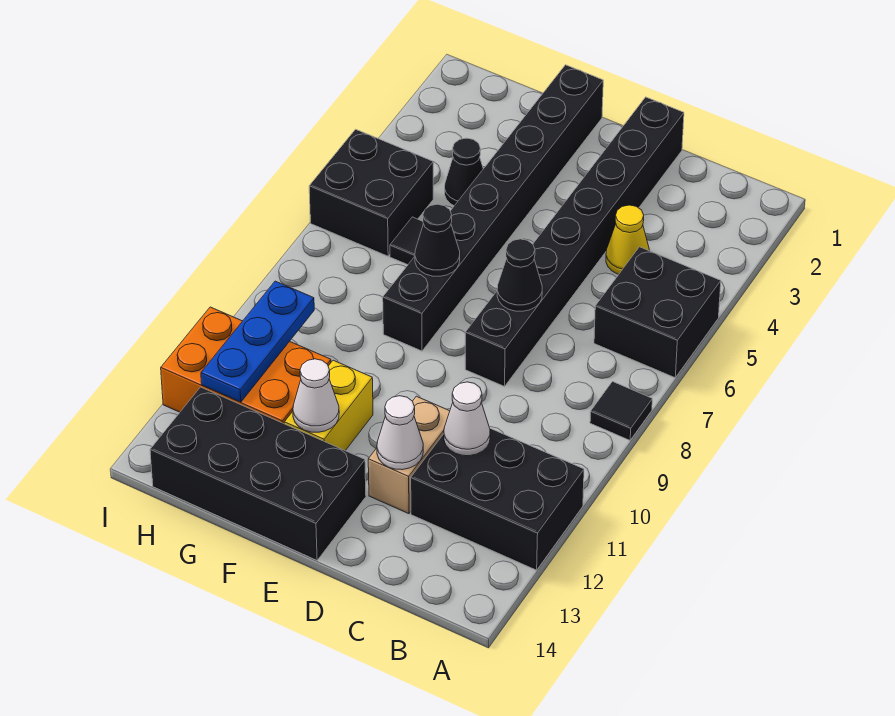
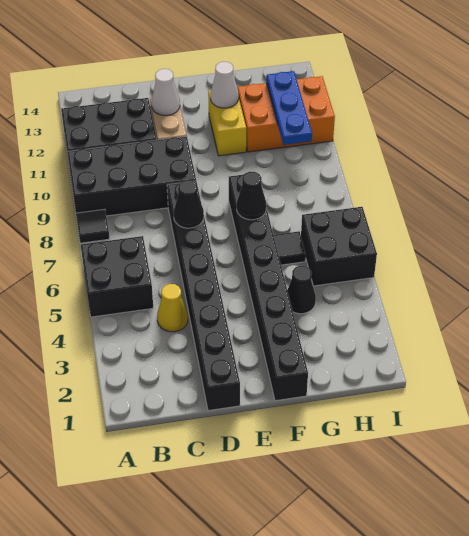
white cone C11 level 2 -> none
black brick E13:H14 level 1 -> black brick A9:D10 level 1

